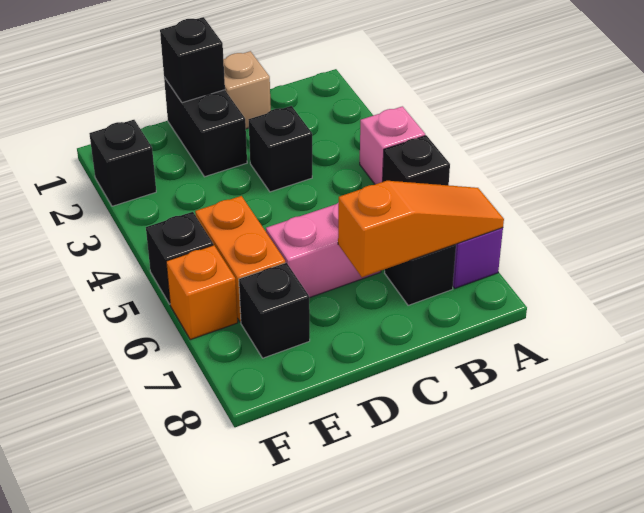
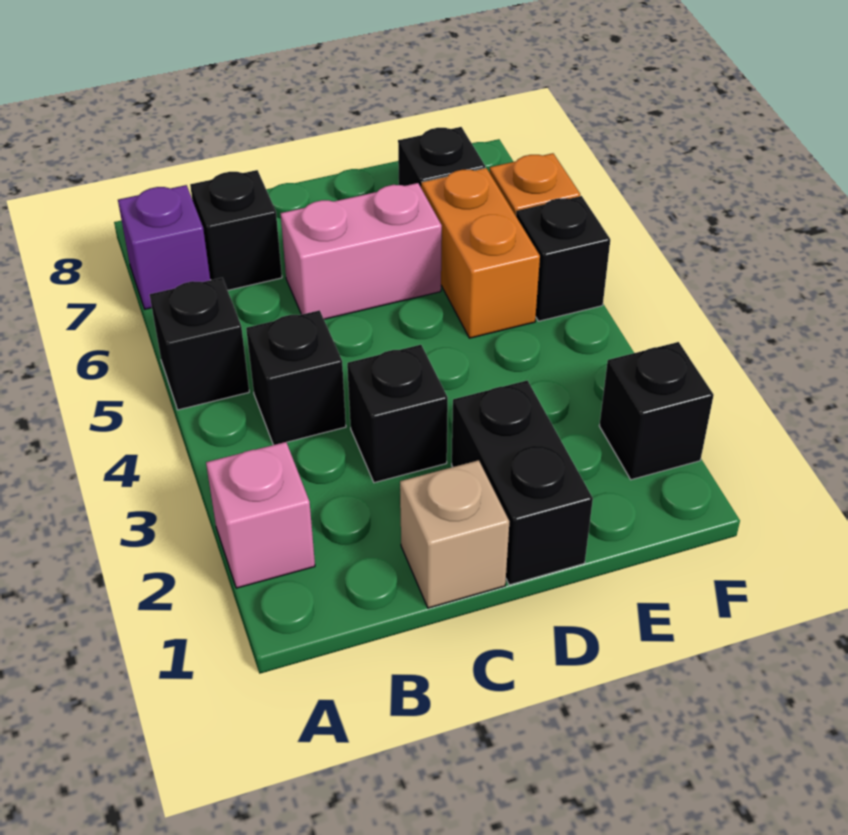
pink brick A4 level 1 -> pink brick A2 level 1
orange slope A7:C7 level 2 top C -> none
black brick D1 level 2 -> black brick B4 level 1

